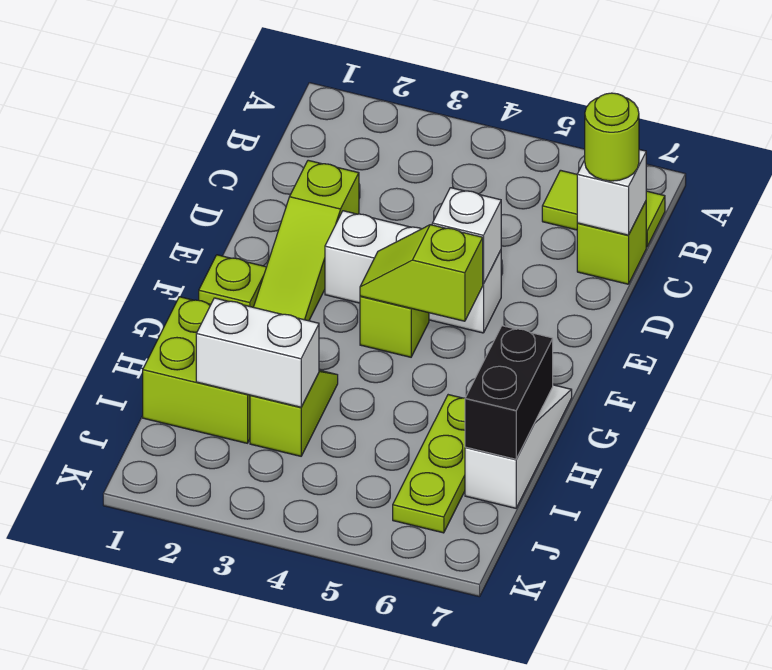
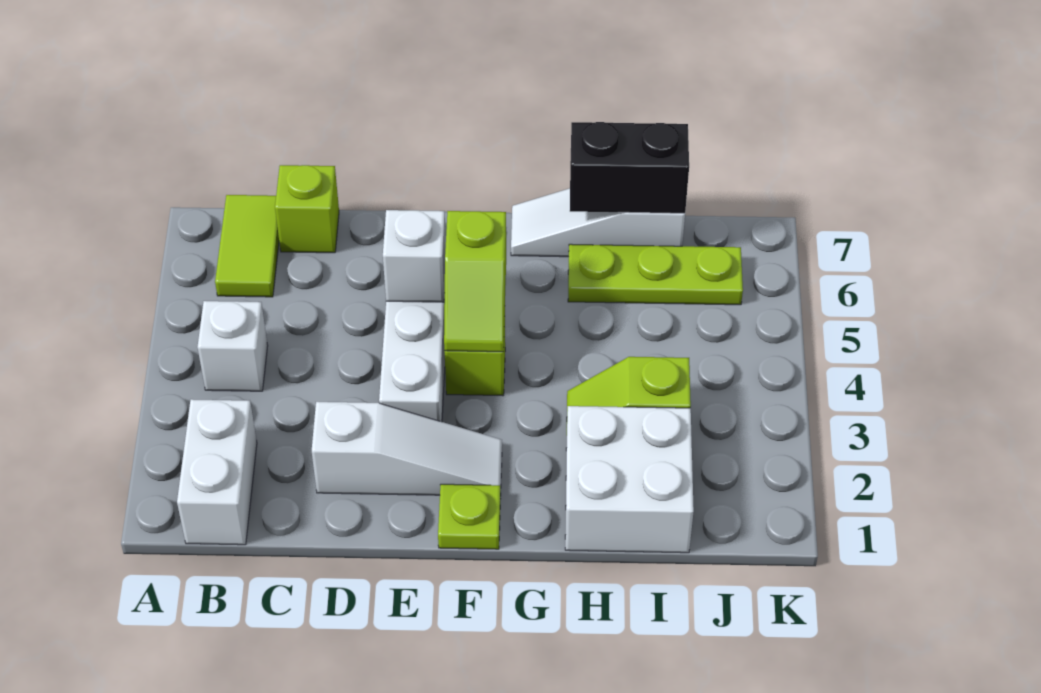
white brick C7 level 2 -> white brick B4 level 1
lime round brick C7 level 3 -> none
lime slope D2:F2 level 1 top D -> white slope D2:F2 level 1 top D
lime brick H1:I2 level 1 -> white brick H1:I2 level 1
white brick I2:I3 level 2 -> white brick B1:B2 level 1

